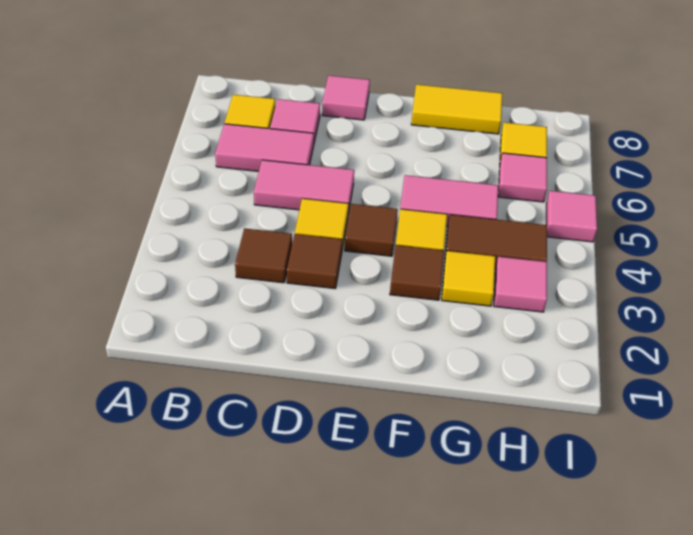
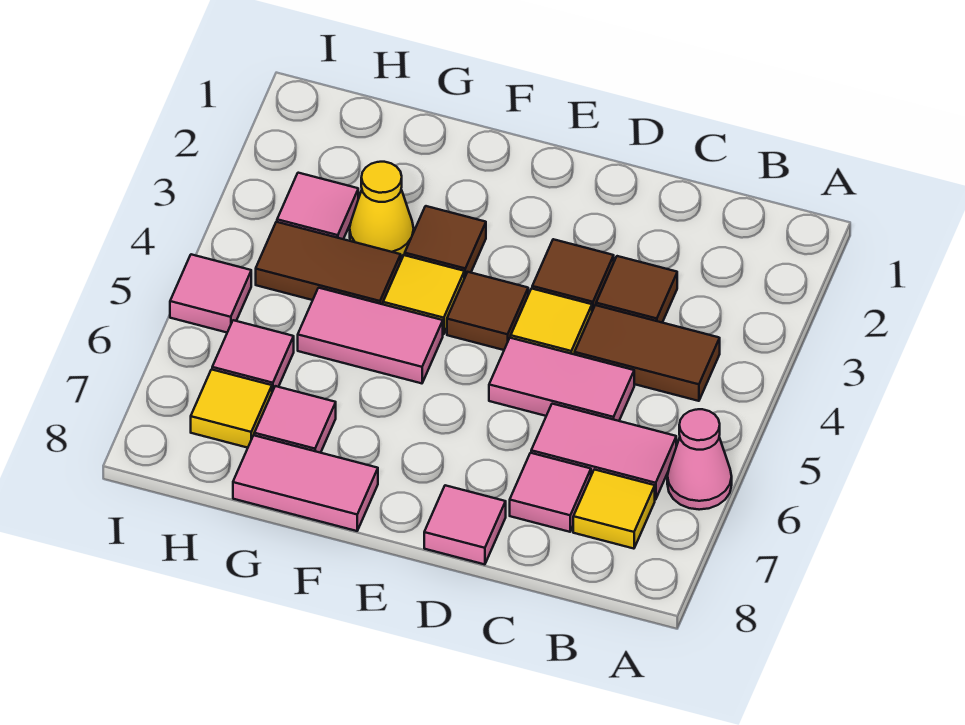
none -> pink cone A6 level 1
none -> brown tile B4:C4 level 1
yellow tile F8:G8 level 1 -> pink tile F8:G8 level 1
yellow tile G3 level 1 -> yellow cone G3 level 1
none -> pink tile G7 level 1

